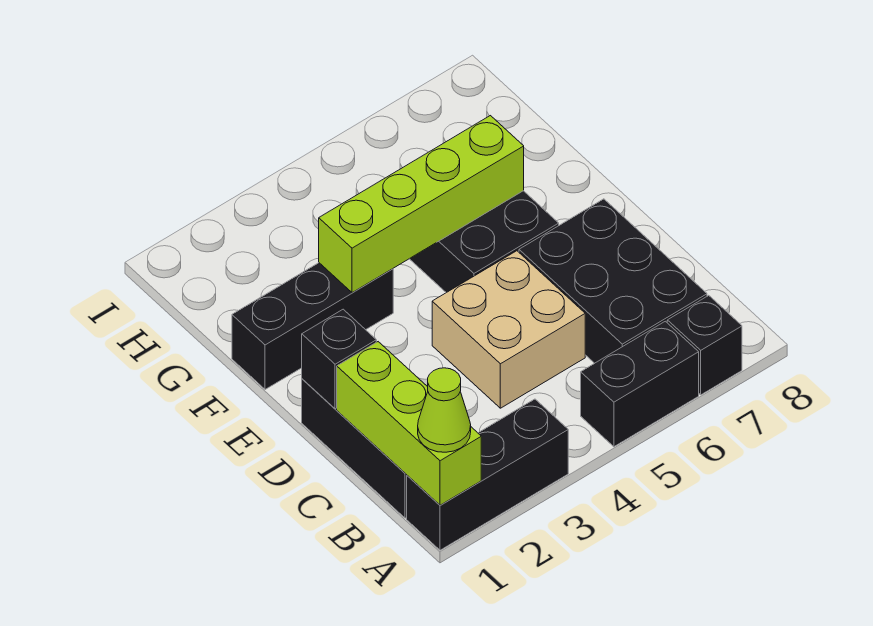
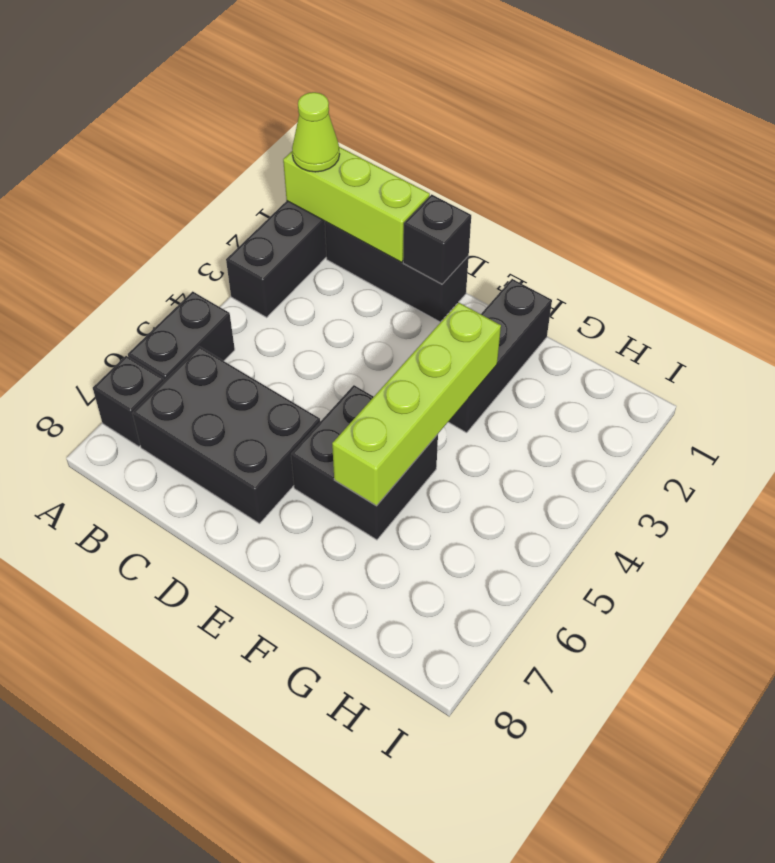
tan brick C4:D5 level 1 -> none

